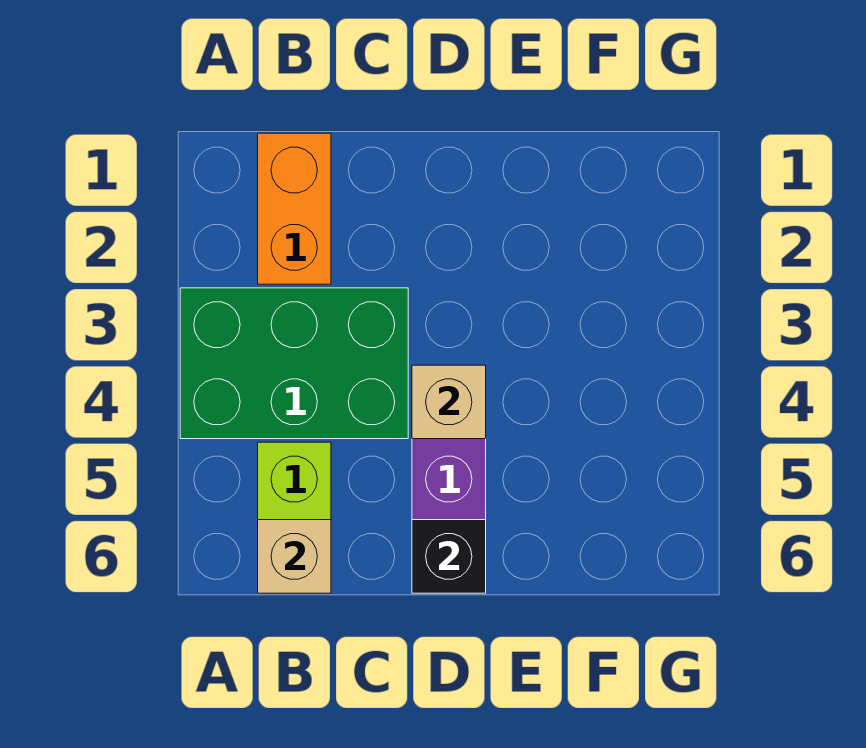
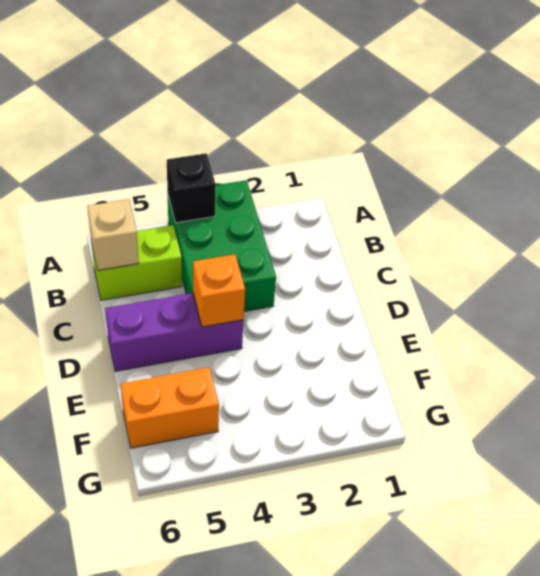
orange brick B1:B2 level 1 -> orange brick F5:F6 level 1
tan brick D4 level 2 -> orange brick D4 level 2
black brick D6 level 2 -> black brick A4 level 2

